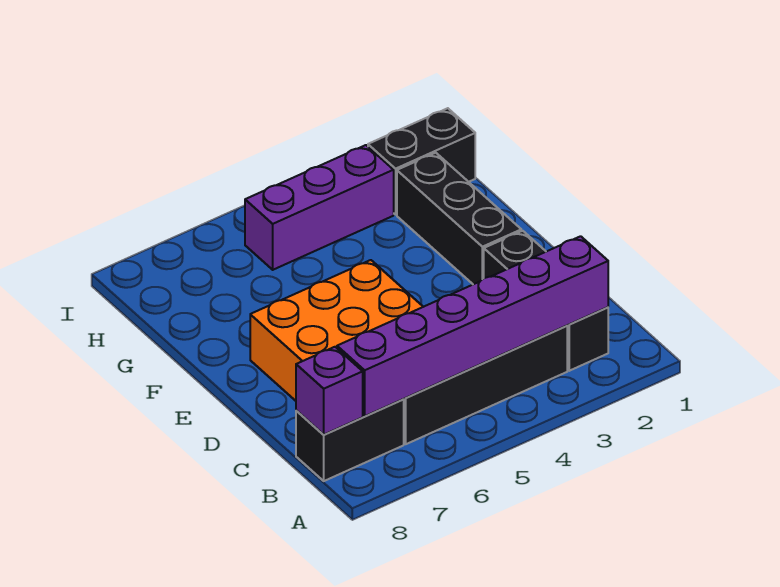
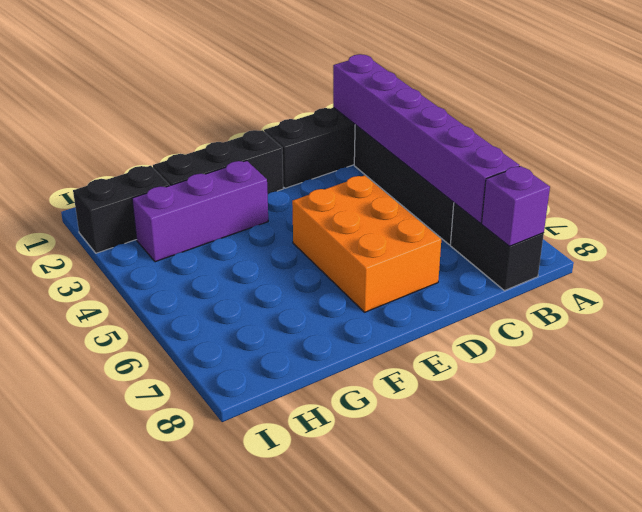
black brick H1:H2 level 1 -> black brick H2:I2 level 1
purple brick H3:H5 level 1 -> purple brick F3:H3 level 1

